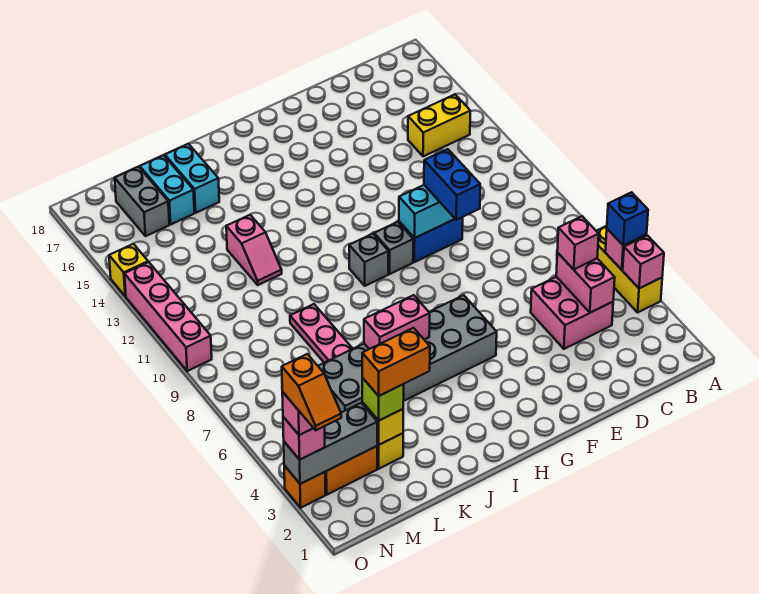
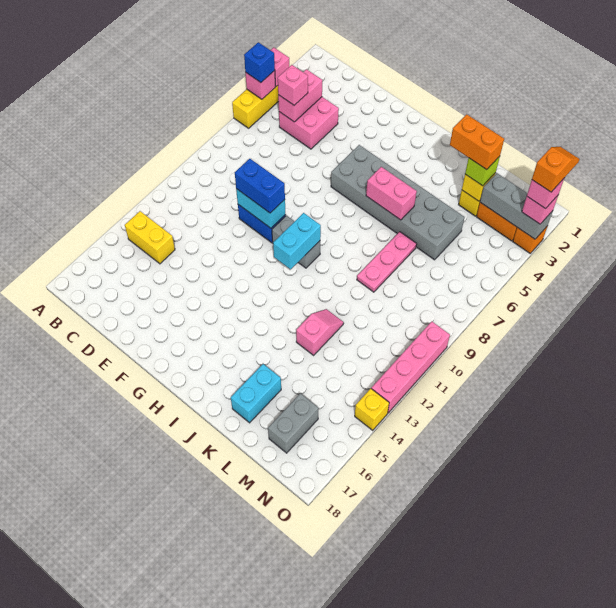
blue brick E9:E10 level 3 -> blue brick E10:F10 level 3
cyan brick L16:L17 level 1 -> cyan brick H10:H11 level 2

